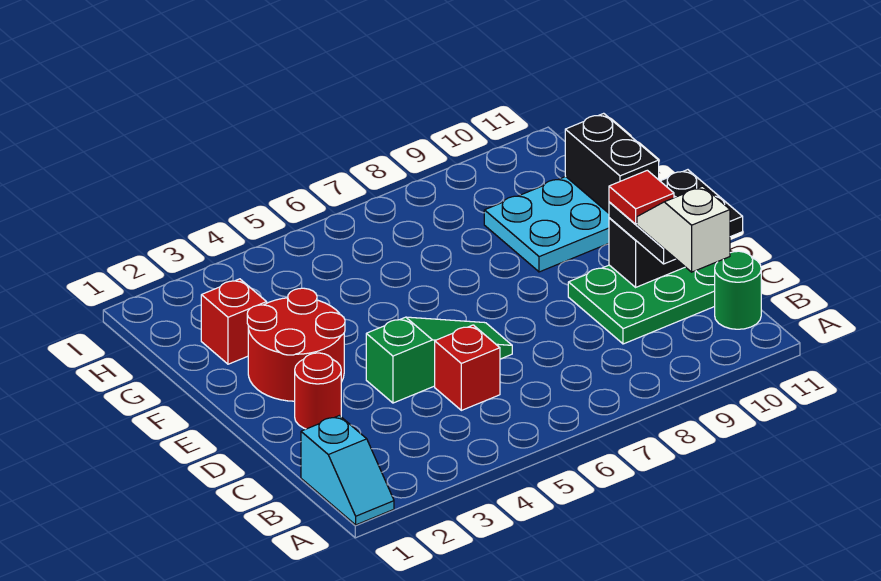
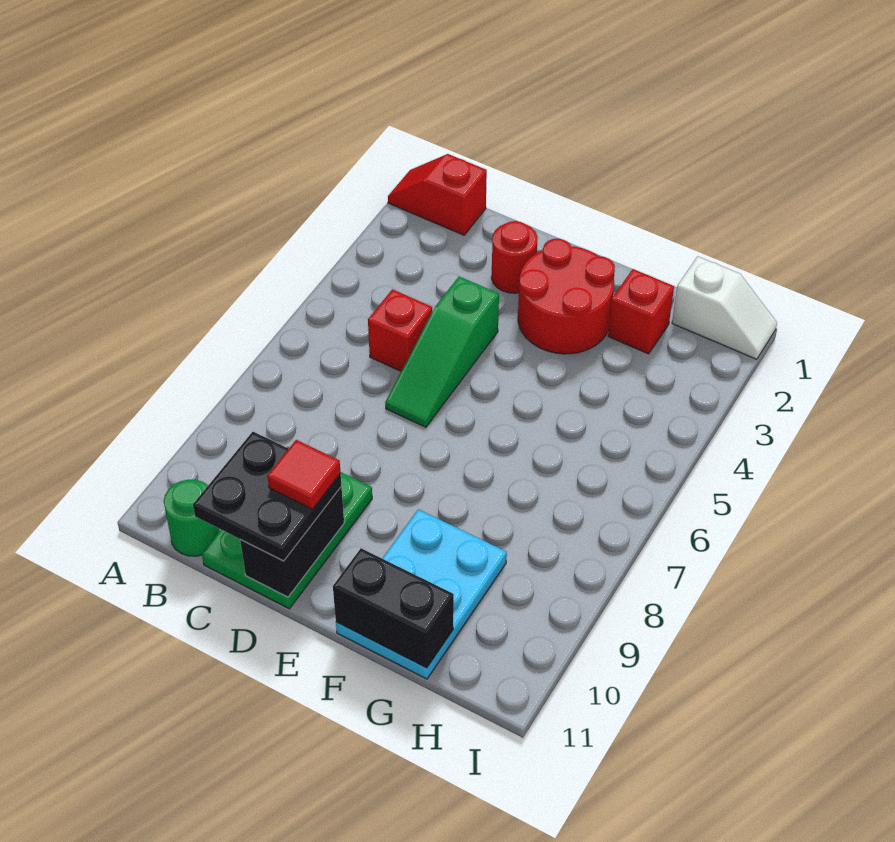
cyan slope A1:B1 level 1 top B -> red slope A1:B1 level 1 top B
white slope B10:C10 level 4 top B -> white slope H1:I1 level 1 top H

